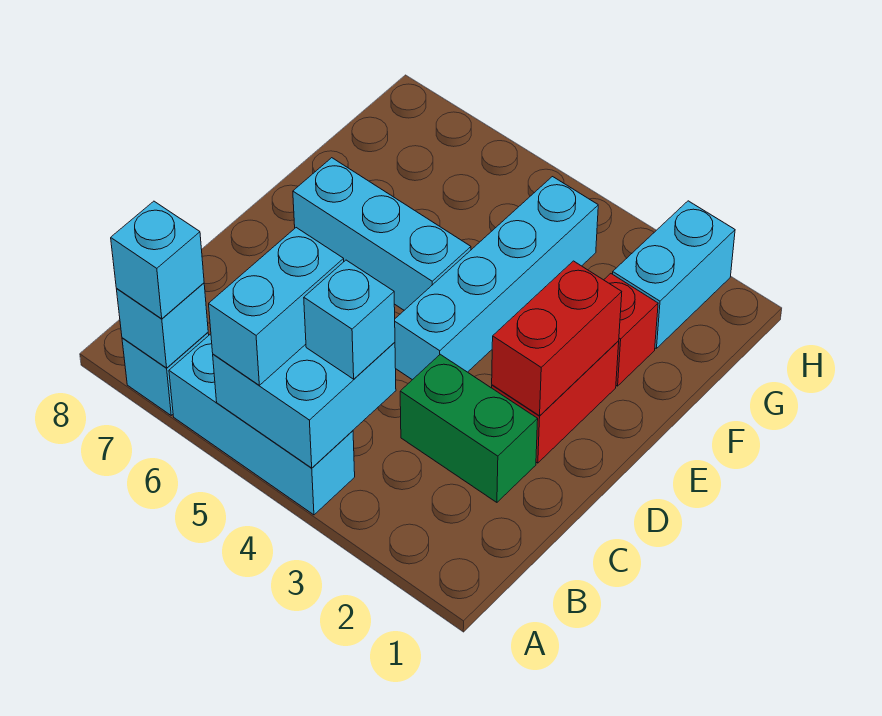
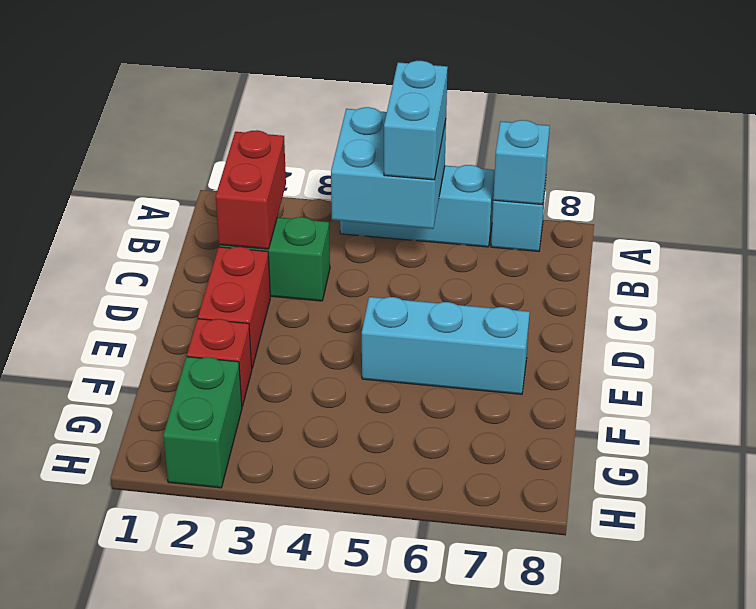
cyan brick A7 level 3 -> none
cyan brick B4 level 3 -> none
red brick D2:E2 level 2 -> red brick B2:C2 level 2
cyan brick D4:G4 level 1 -> none
cyan brick G2:H2 level 1 -> green brick G2:H2 level 1

